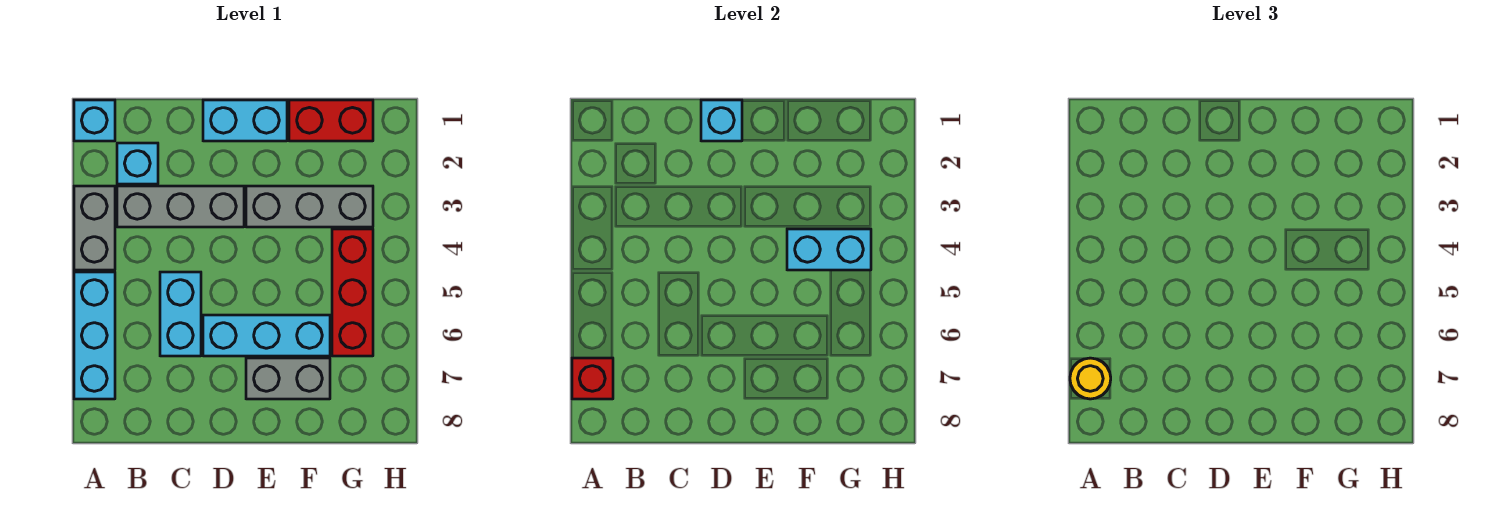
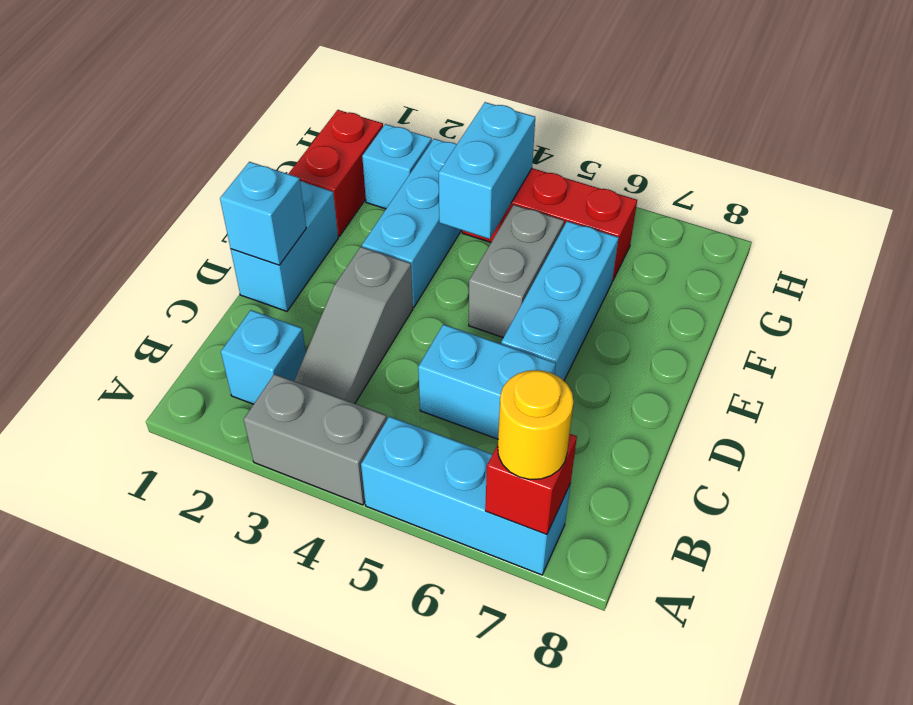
cyan brick A1 level 1 -> cyan brick G2 level 1
grey brick B3:D3 level 1 -> grey slope B3:D3 level 1 top D
grey brick E3:G3 level 1 -> cyan brick E3:G3 level 1
grey brick E7:F7 level 1 -> grey brick E5:F5 level 1

